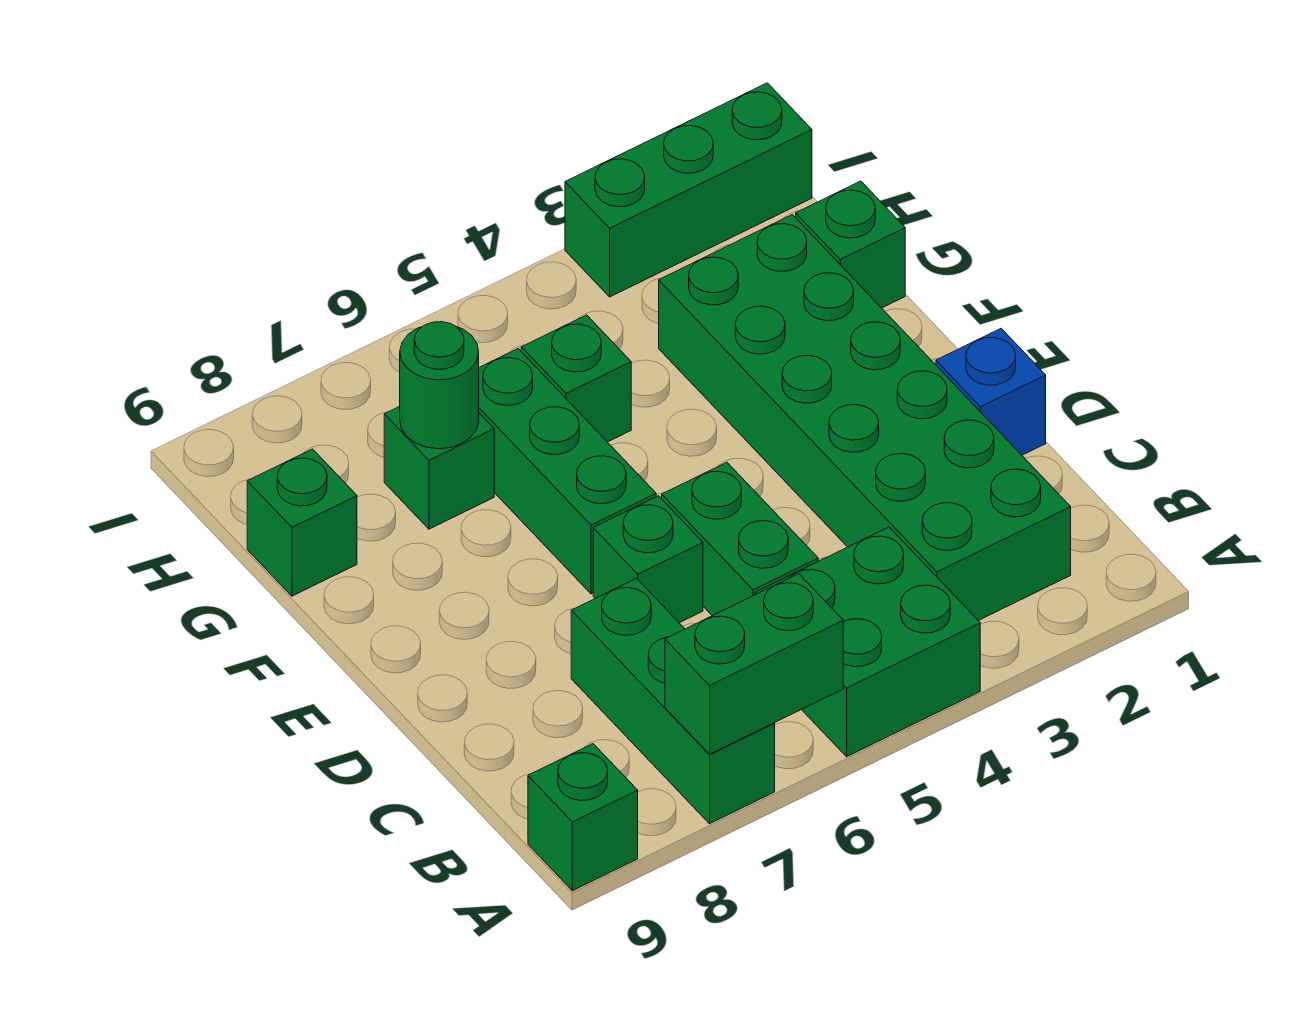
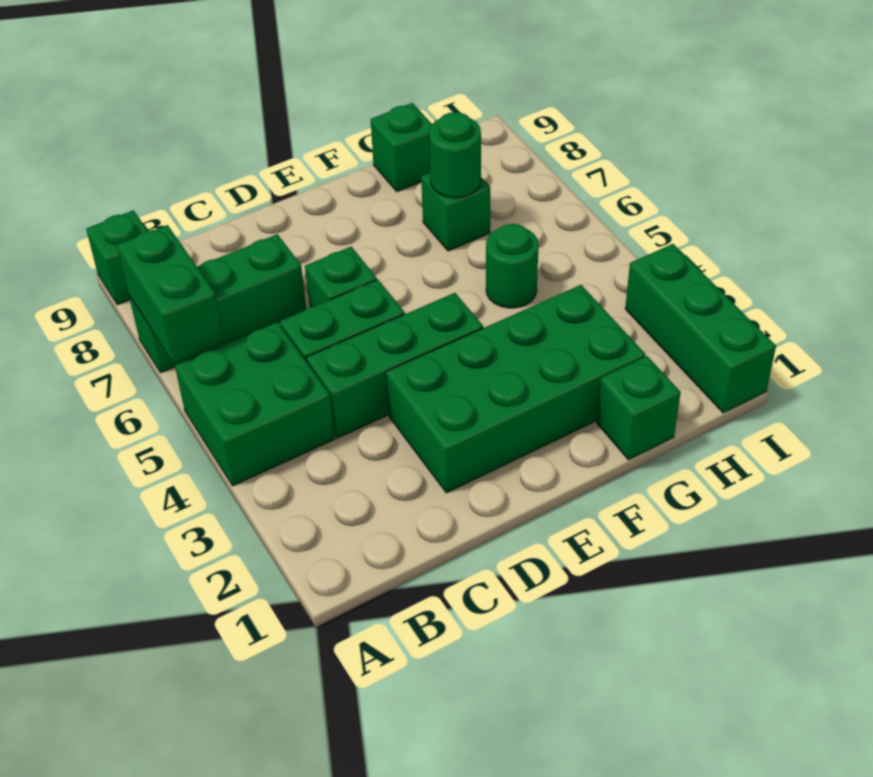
green brick B2:G3 level 1 -> green brick D2:G3 level 1
blue brick D1 level 1 -> none
green brick E6:G6 level 1 -> green brick C4:E4 level 1
green brick G5 level 1 -> green round brick G5 level 1

